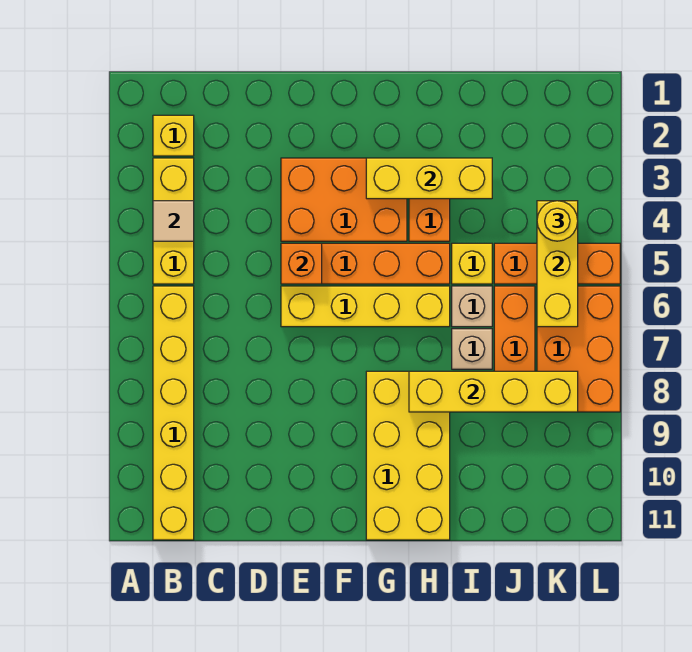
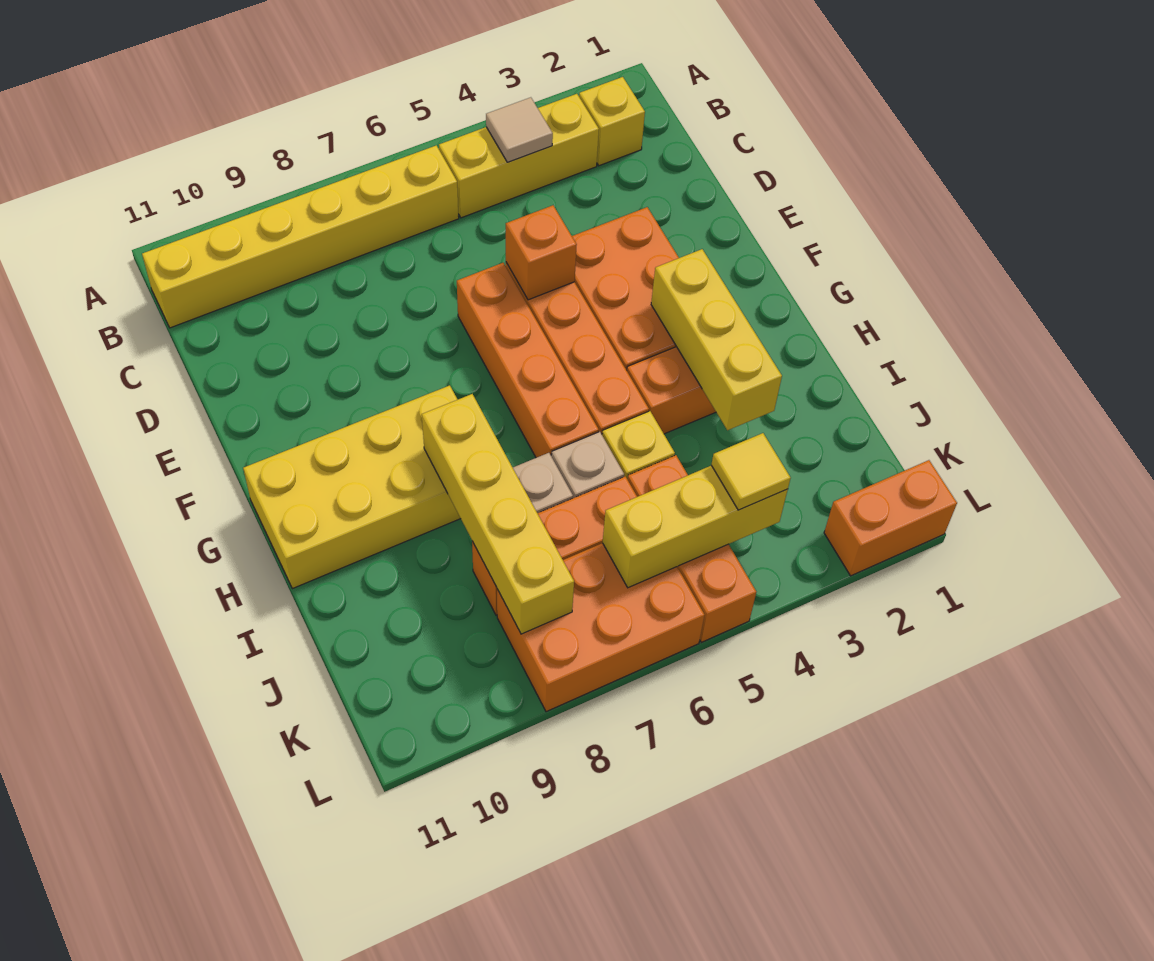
yellow brick E6:H6 level 1 -> orange brick E6:H6 level 1
yellow round brick K4 level 3 -> yellow tile K4 level 3
none -> orange brick L1:L2 level 1

